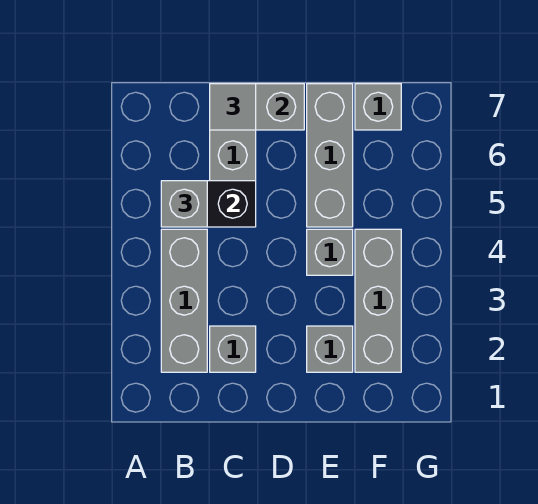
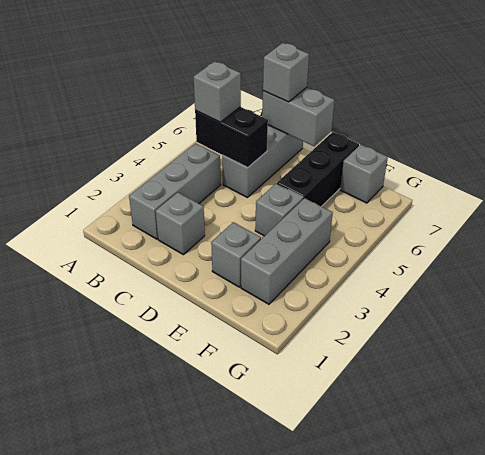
grey tile C7 level 3 -> grey brick C7 level 3
grey brick E5:E7 level 1 -> black brick E5:E7 level 1

